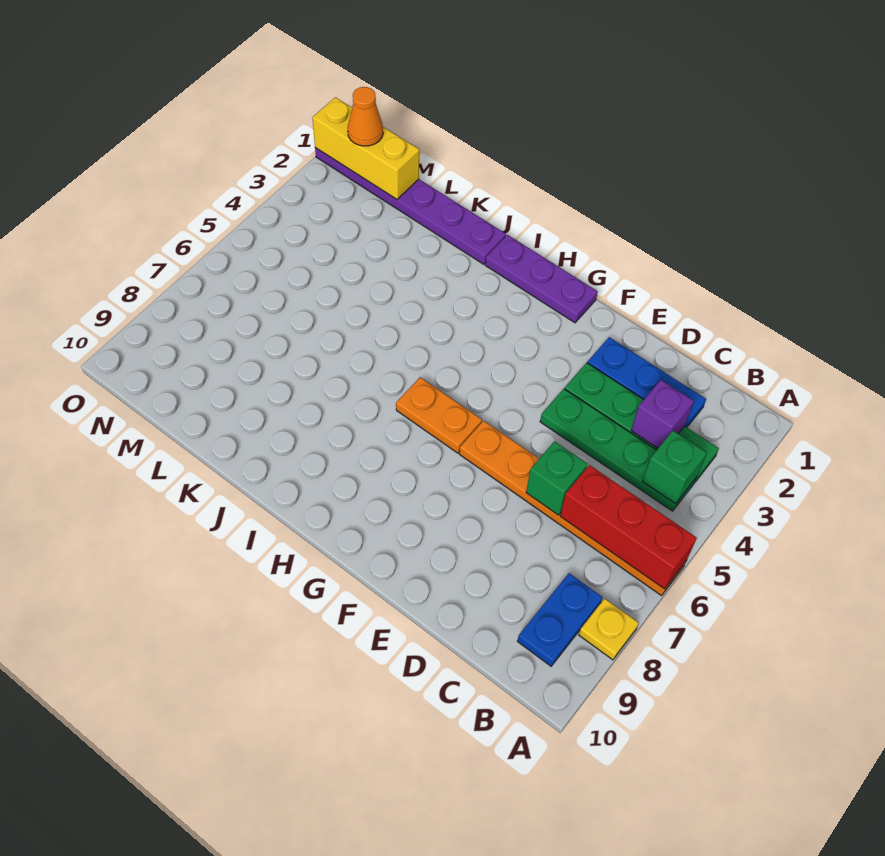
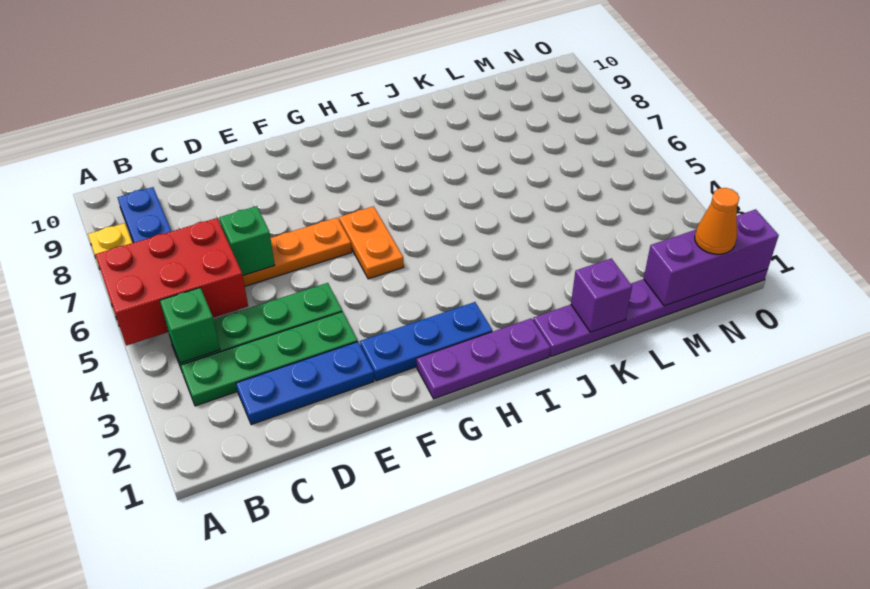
red brick A6:C6 level 2 -> red brick A5:C6 level 2
purple brick C3 level 2 -> purple brick K1 level 2
none -> blue plate F2:H2 level 1
orange plate G6:H6 level 1 -> orange plate G5:G6 level 1
yellow brick M1:O1 level 2 -> purple brick M1:O1 level 2

